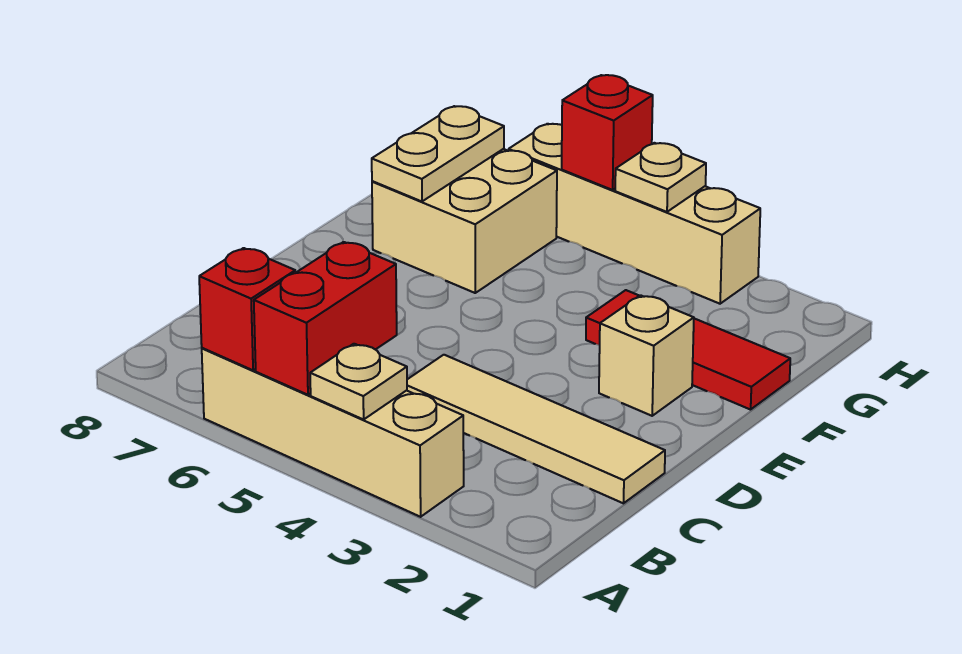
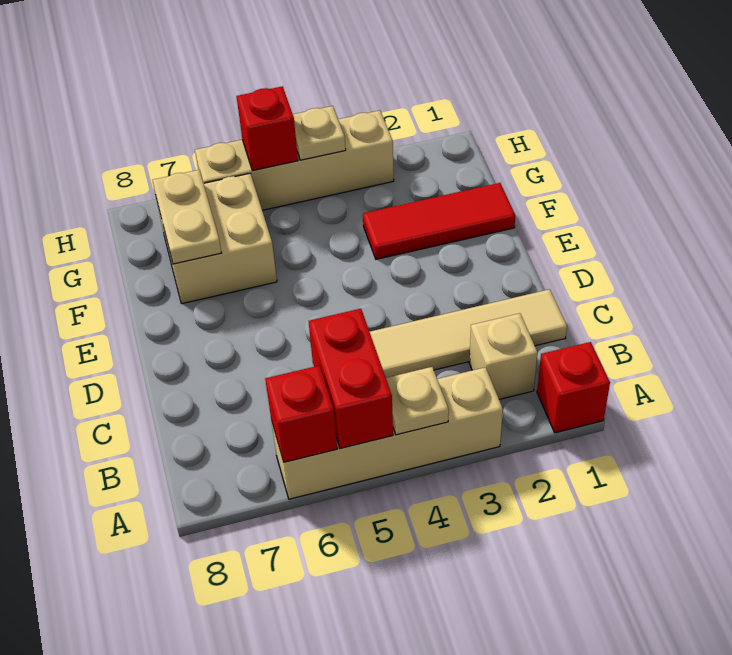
none -> red brick A1 level 1
tan brick E2 level 1 -> tan brick B2 level 1

